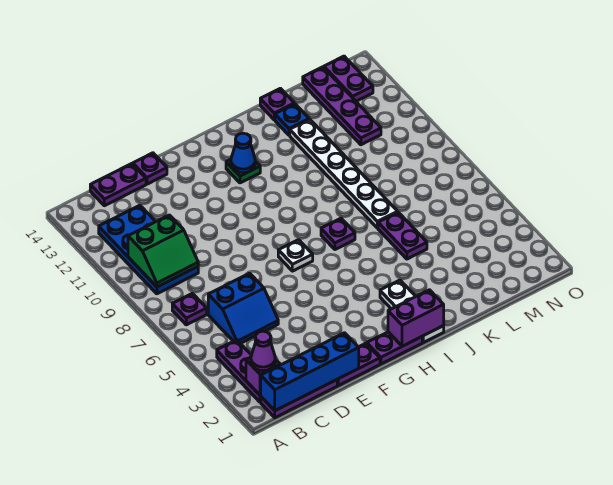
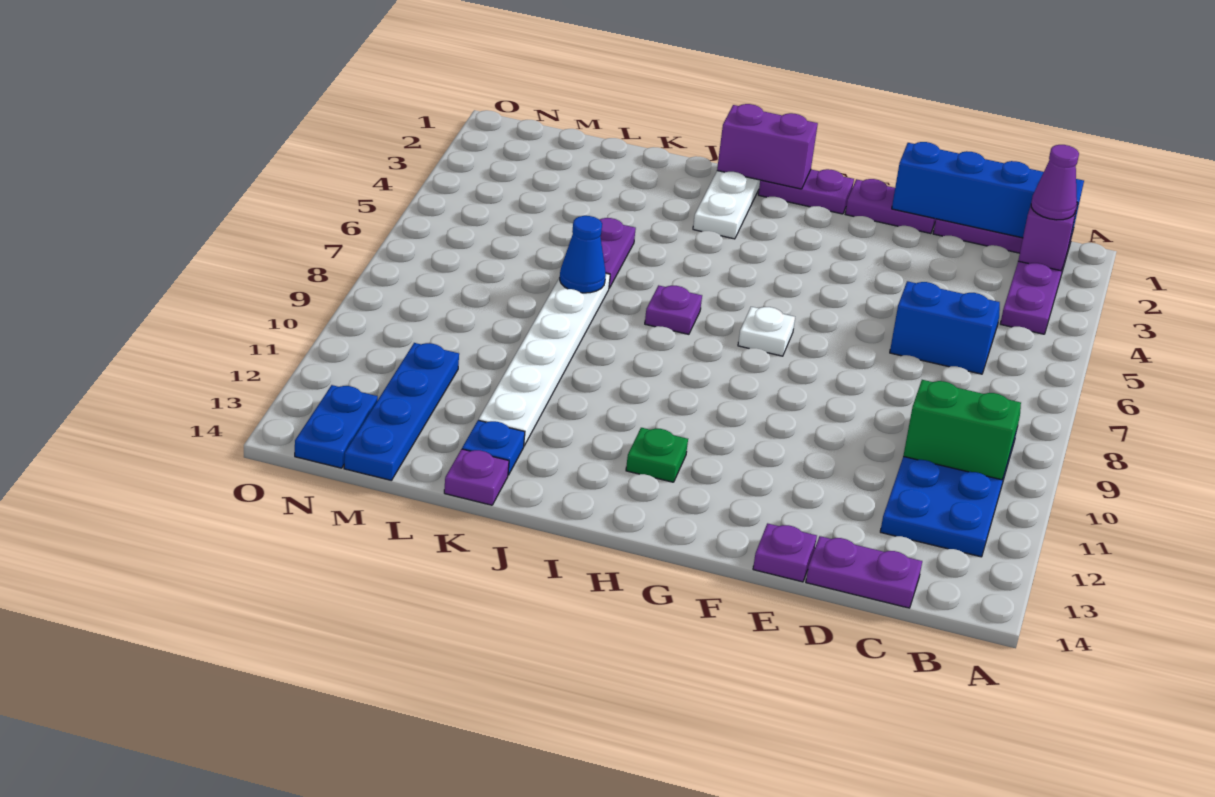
purple plate B7 level 1 -> none
blue cone H12 level 2 -> blue cone K7 level 2
purple plate M11:M14 level 1 -> blue plate M11:M14 level 1
purple plate N13:N14 level 1 -> blue plate N13:N14 level 1

